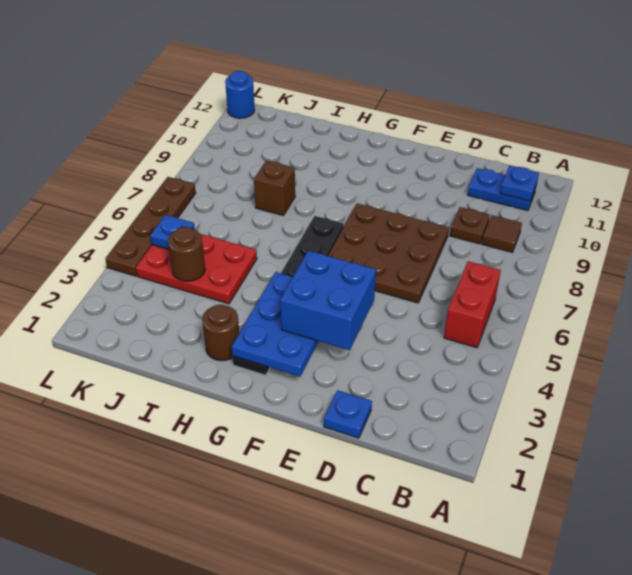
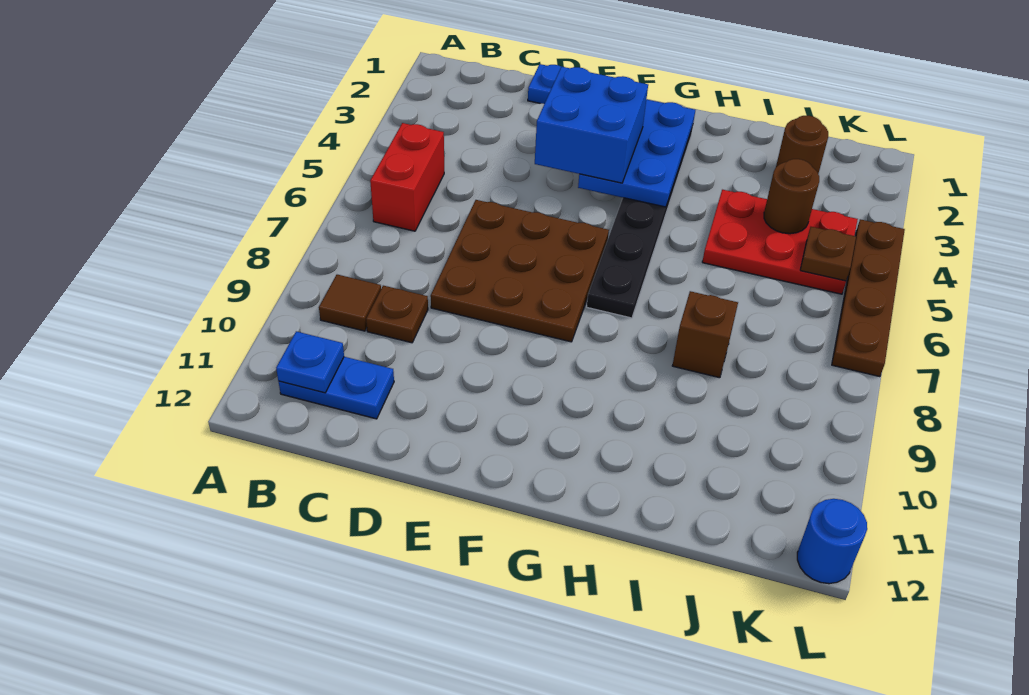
brown round brick H2 level 1 -> brown round brick J2 level 1
blue plate K5 level 2 -> brown plate K5 level 2

